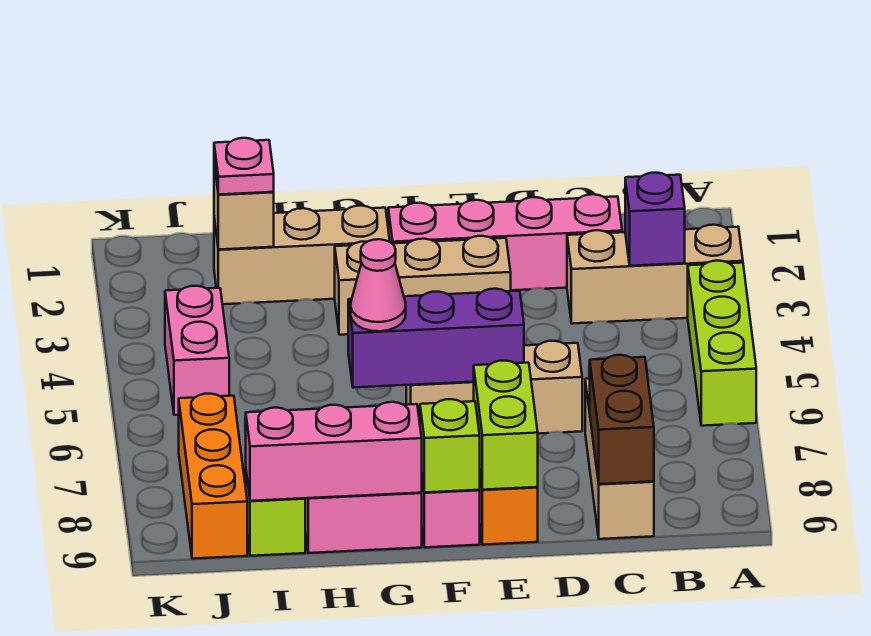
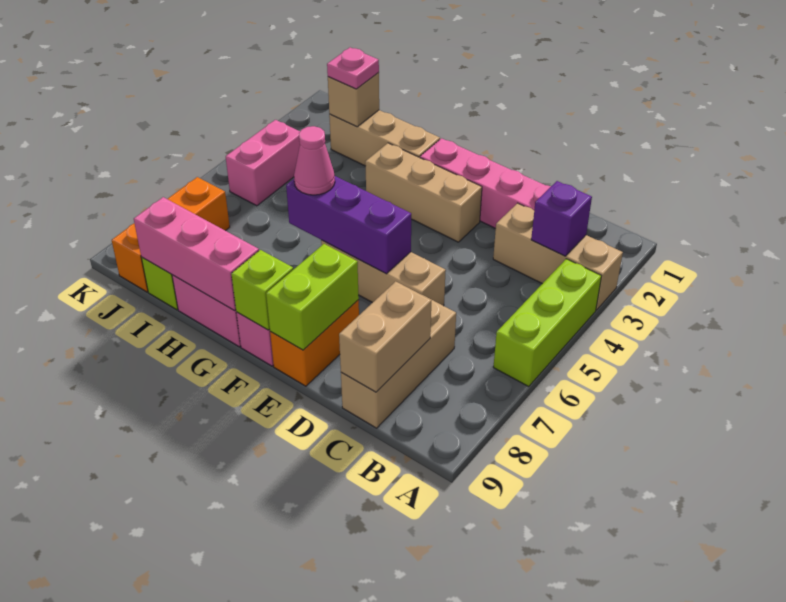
brown brick C8:C9 level 2 -> tan brick C8:C9 level 2

